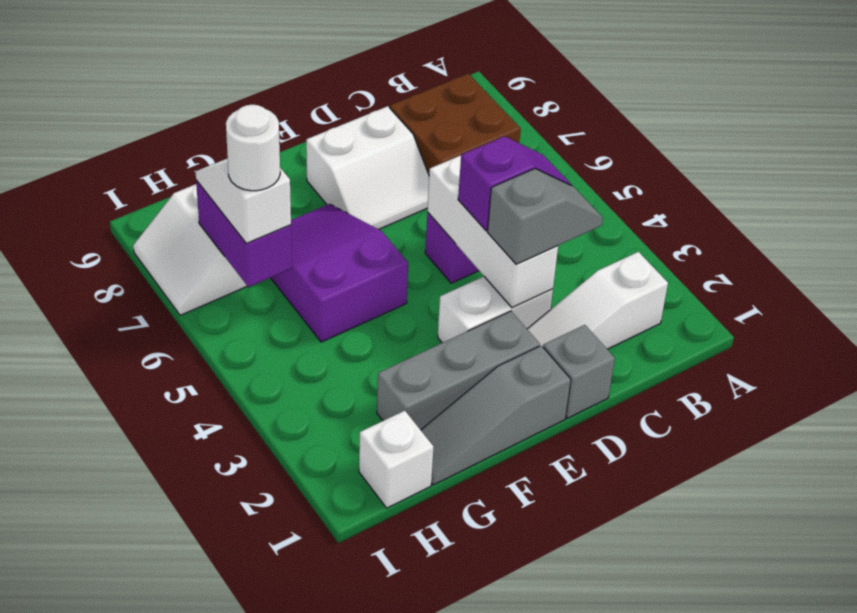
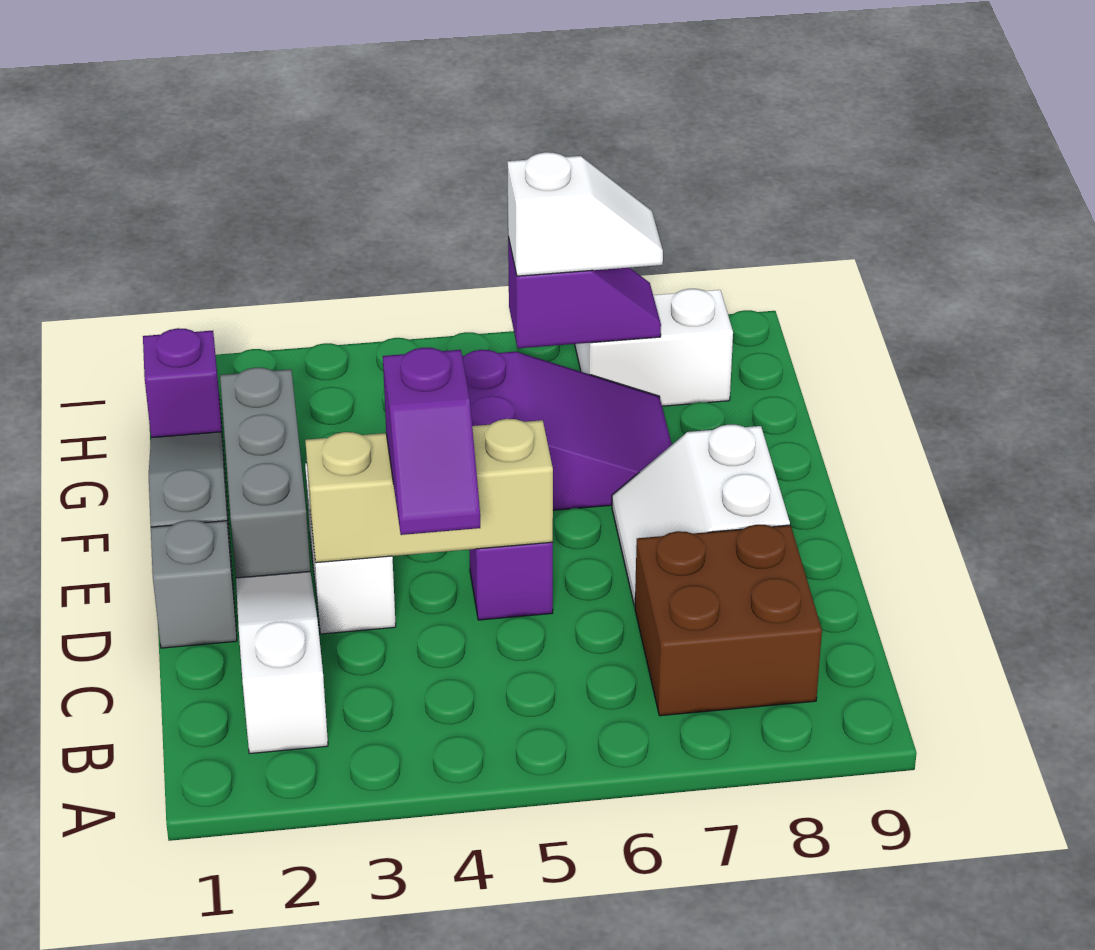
grey slope C3:D3 level 3 top D -> none
white brick D3:D5 level 2 -> tan brick D3:D5 level 2
white brick H1 level 1 -> purple brick H1 level 1
purple brick H6:H7 level 2 -> purple slope H6:H7 level 2 top 6
white round brick H6 level 4 -> none

